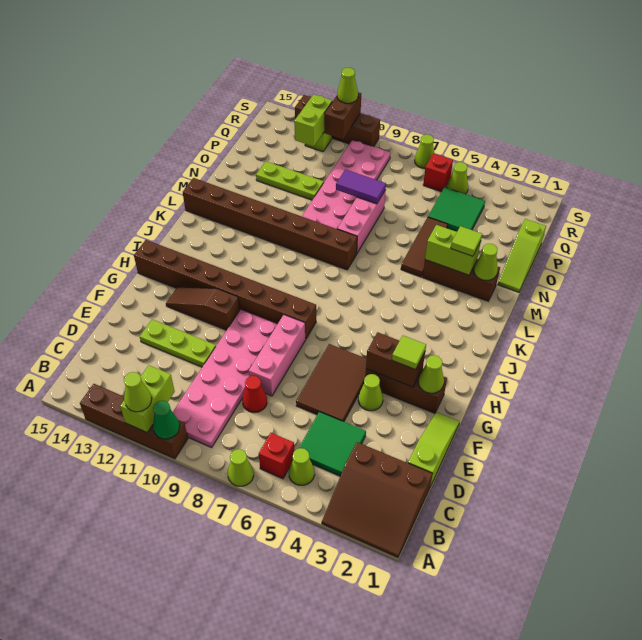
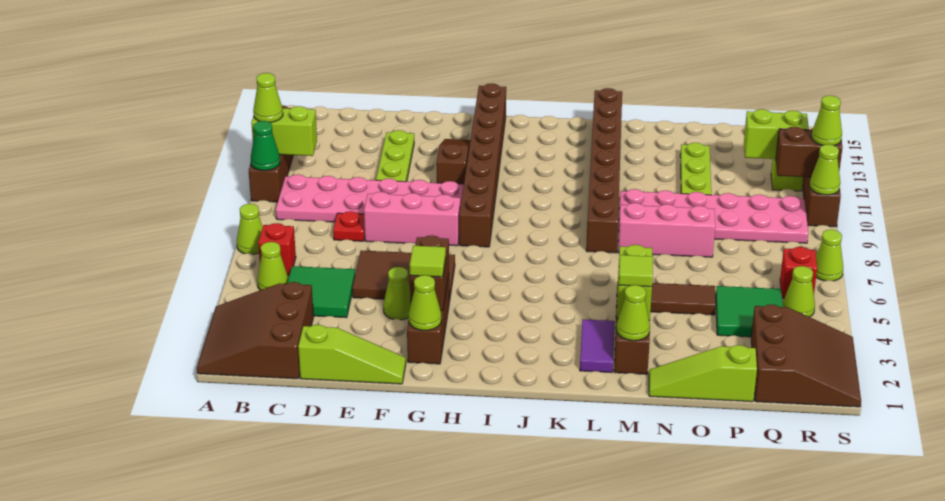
red cone D8 level 1 -> red plate D8 level 1
purple tile O8:O9 level 2 -> purple tile L2:L3 level 1
none -> brown slope Q1:S3 level 1 top Q
none -> lime cone S10 level 2

